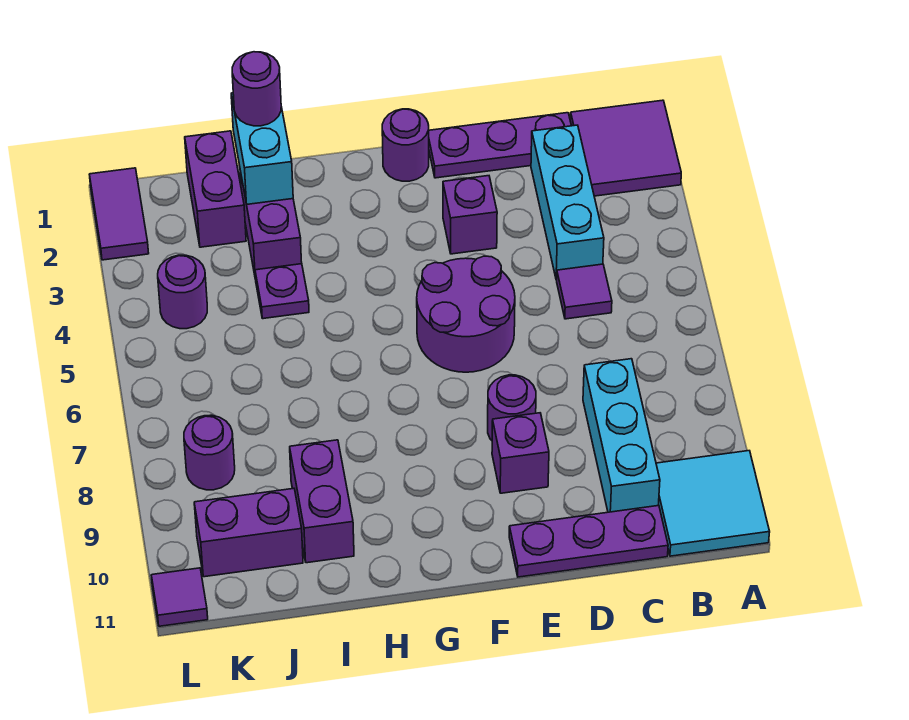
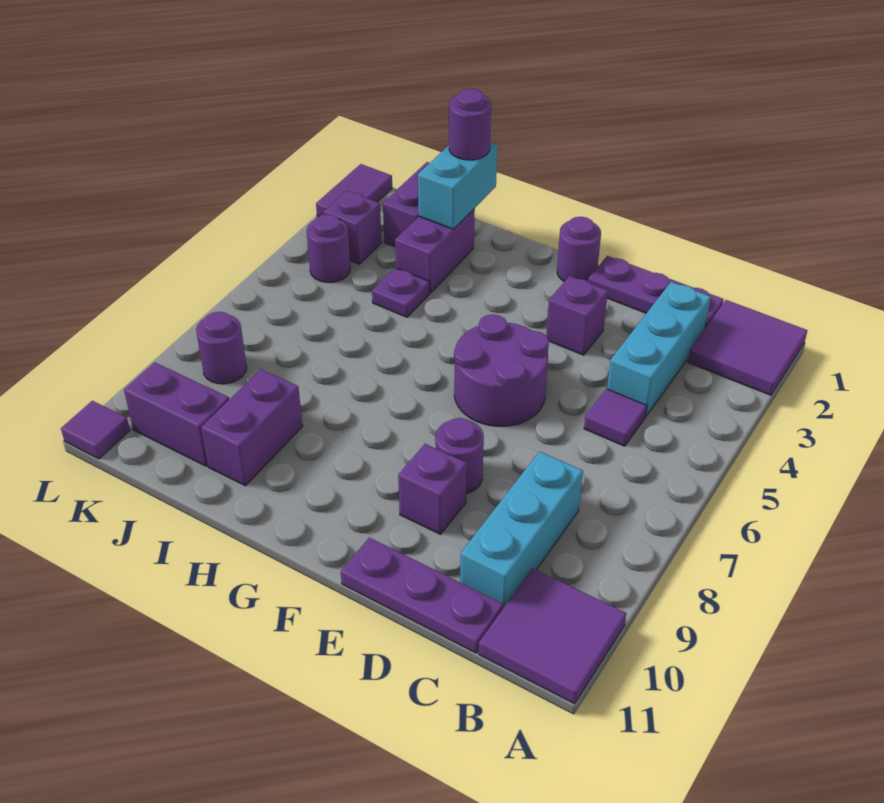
cyan tile A10:B11 level 1 -> purple tile A10:B11 level 1
none -> purple brick K3 level 1

